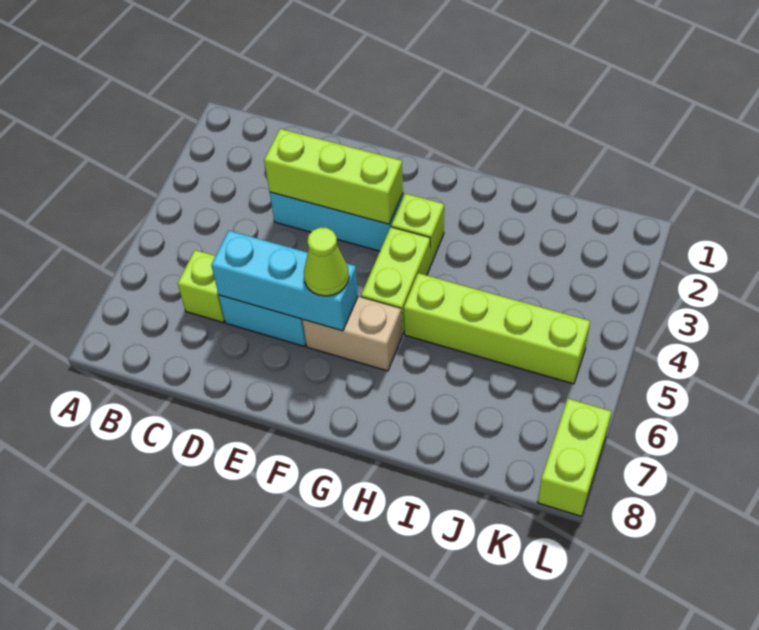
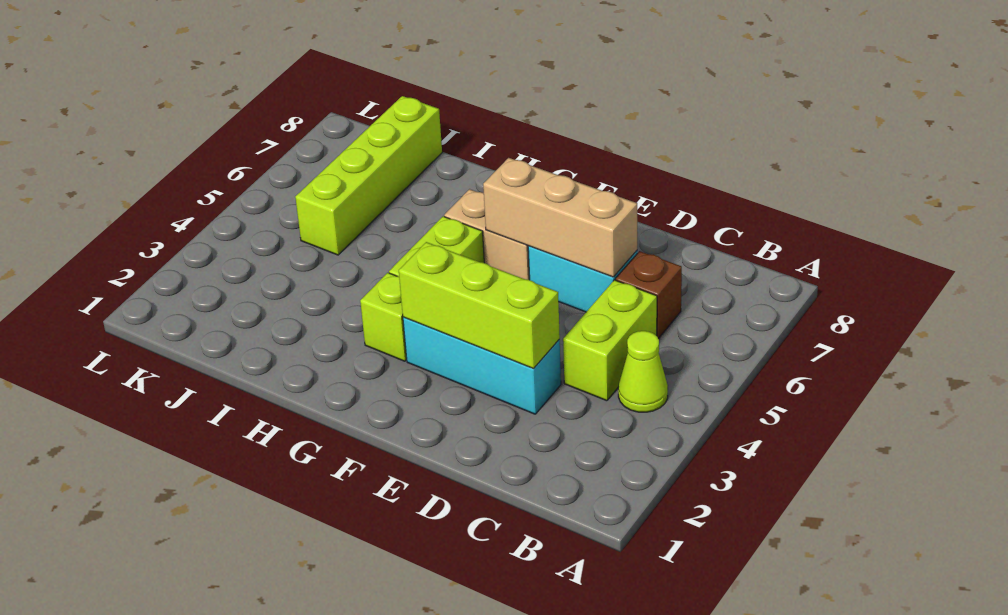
lime brick C6 level 1 -> brown brick C6 level 1
cyan brick D6:F6 level 2 -> tan brick D6:F6 level 2
lime cone F6 level 3 -> lime cone B4 level 1
lime brick H5:K5 level 1 -> lime brick J5:J8 level 1
lime brick L7:L8 level 1 -> lime brick C4:C5 level 1

